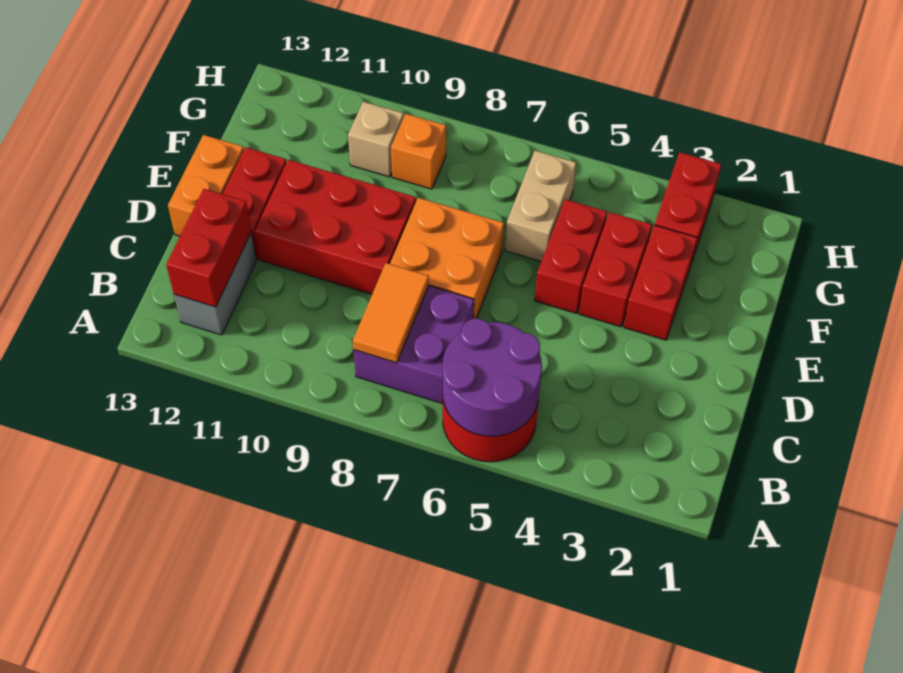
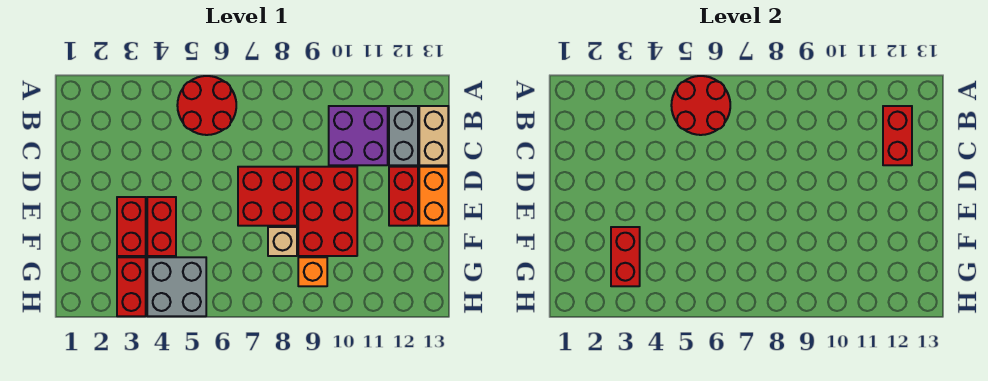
purple round brick A5:B6 level 2 -> red round brick A5:B6 level 2
purple brick B7:C8 level 1 -> purple brick B10:C11 level 1
orange tile B8:C8 level 2 -> none
orange brick D7:E8 level 1 -> red brick D7:E8 level 1
red brick D9:E11 level 1 -> red brick D9:F10 level 1
red brick E5:F5 level 1 -> red brick F3:G3 level 2
tan brick F6:G6 level 1 -> tan brick B13:C13 level 1
none -> grey brick G4:H5 level 1
tan brick G10 level 1 -> tan brick F8 level 1

